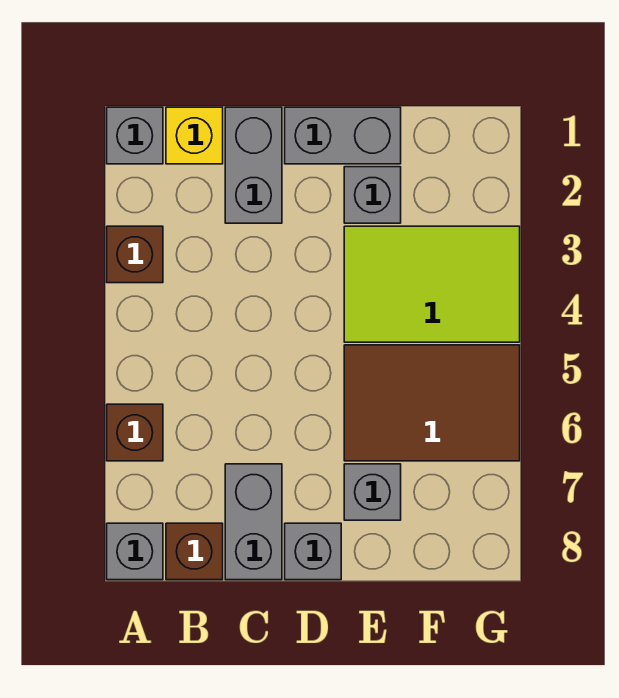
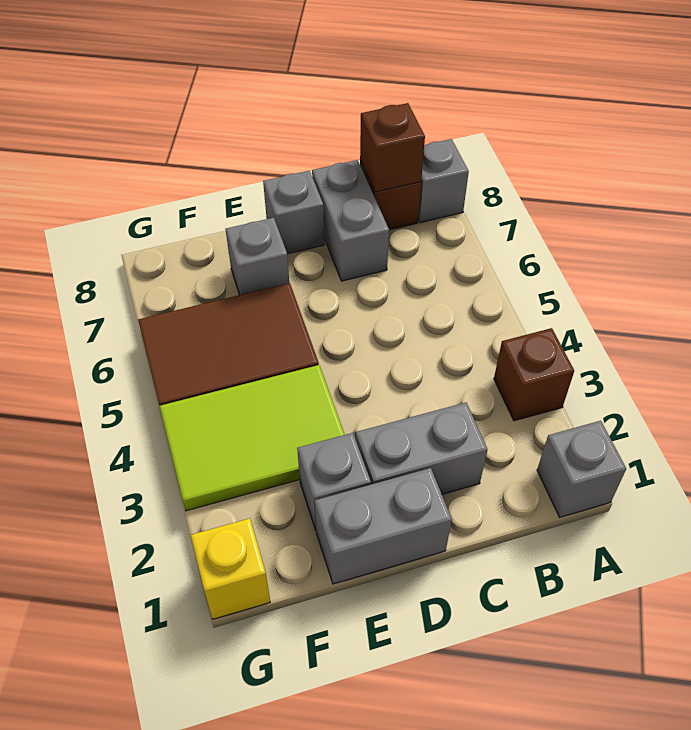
brown brick A6 level 1 -> brown brick B8 level 2
yellow brick B1 level 1 -> yellow brick G1 level 1
grey brick C1:C2 level 1 -> grey brick C2:D2 level 1

